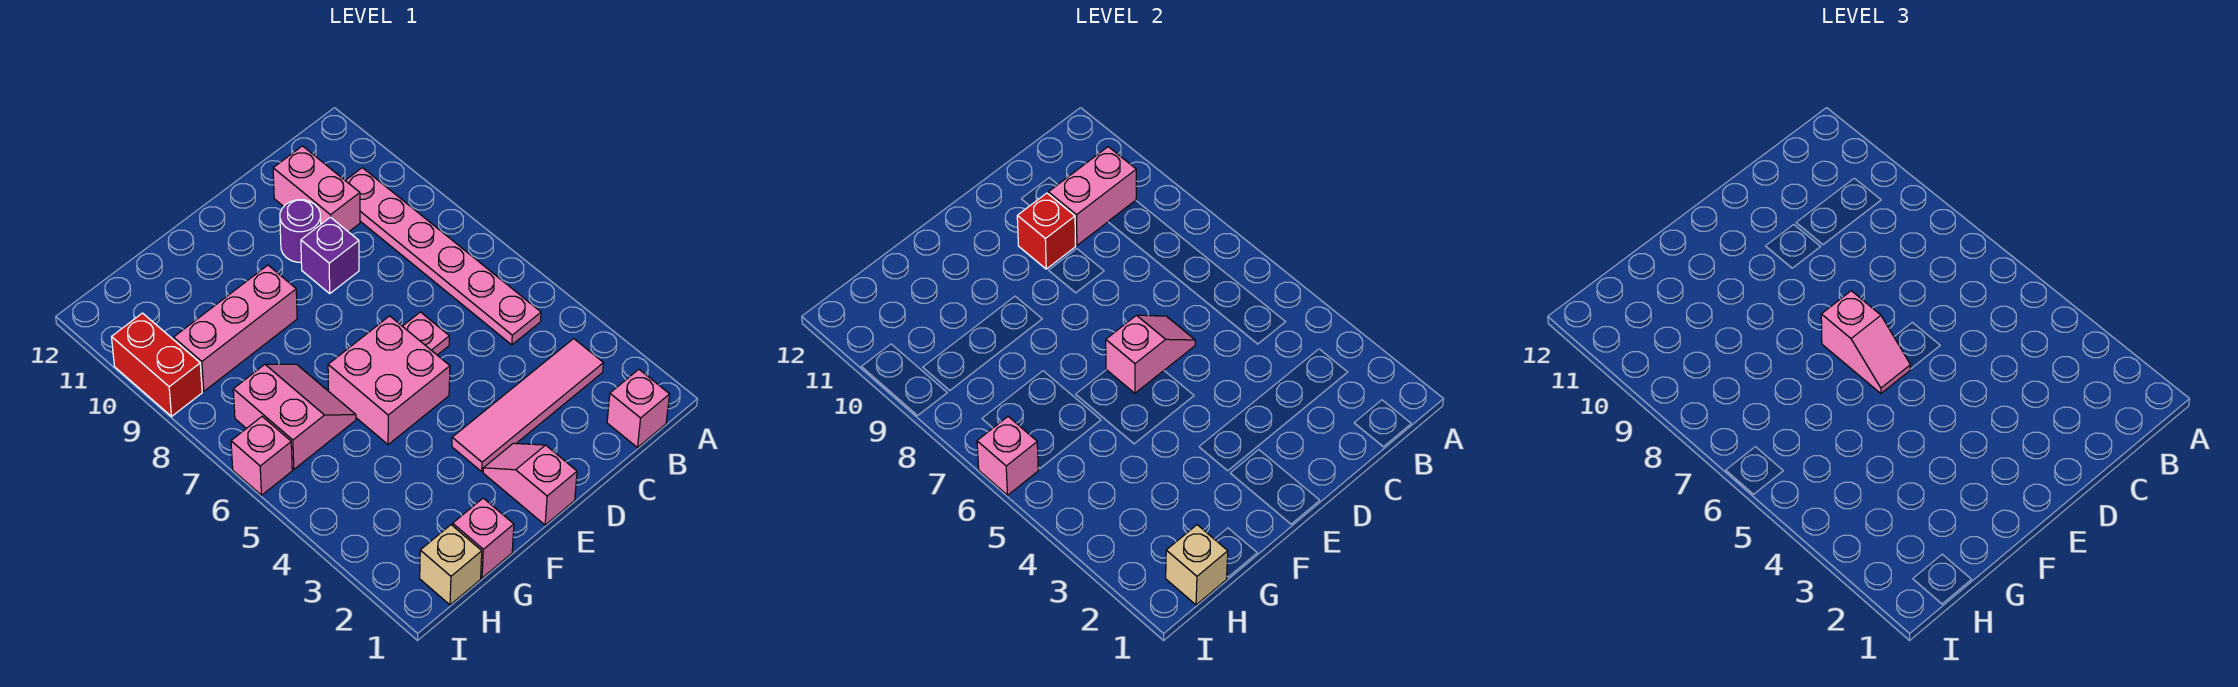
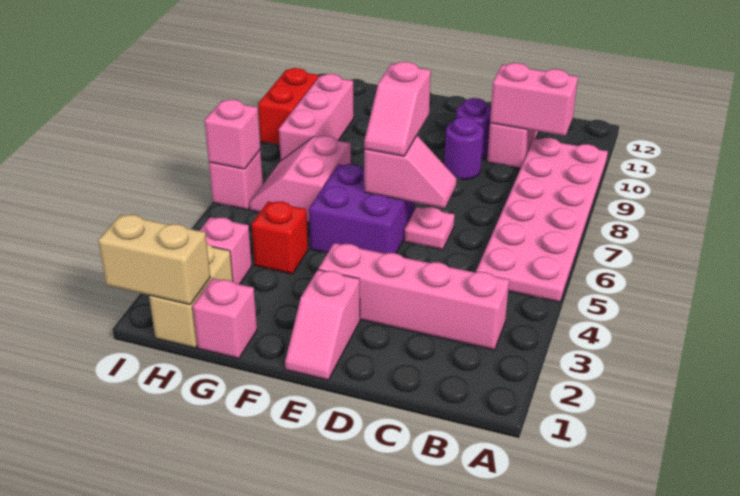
pink brick B1 level 1 -> pink brick H3 level 1
pink tile B3:E3 level 1 -> pink brick B3:E3 level 1
pink plate B5:B10 level 1 -> pink plate A5:B10 level 1
purple brick D9 level 1 -> purple round brick D9 level 1
red brick D10 level 2 -> red brick G4 level 1
pink slope E1:E2 level 1 top 1 -> pink slope E1:E2 level 1 top 2
pink brick E5:F6 level 1 -> purple brick E5:F6 level 1
pink brick F9:H9 level 1 -> pink brick H8:H10 level 1
pink slope G6:H7 level 1 top H -> pink slope G6:H7 level 1 top G
tan brick H1 level 1 -> tan brick H1:H2 level 1
tan brick H1 level 2 -> tan brick H1:I1 level 2

